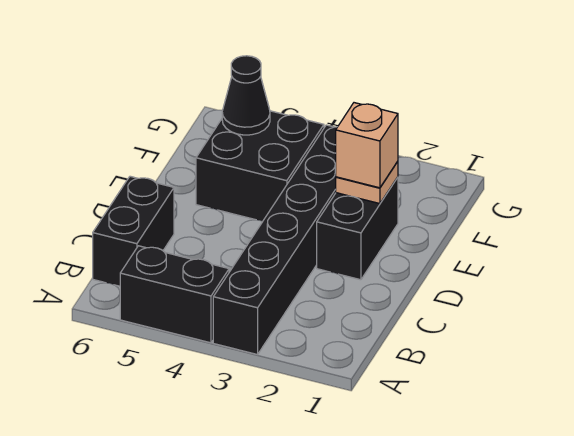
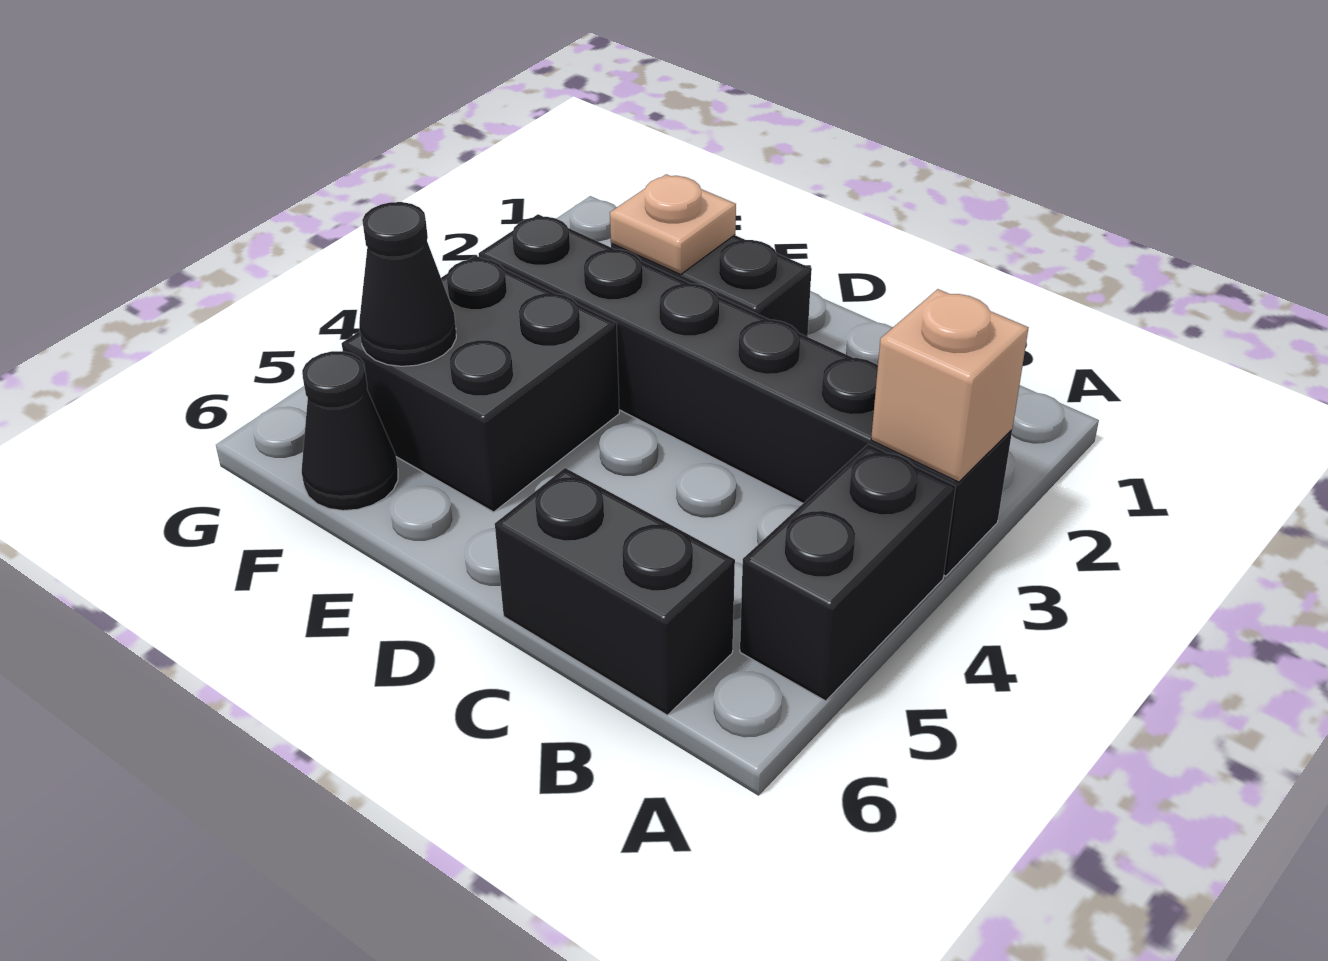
tan brick E2 level 3 -> tan brick A3 level 2
none -> black cone F6 level 1

